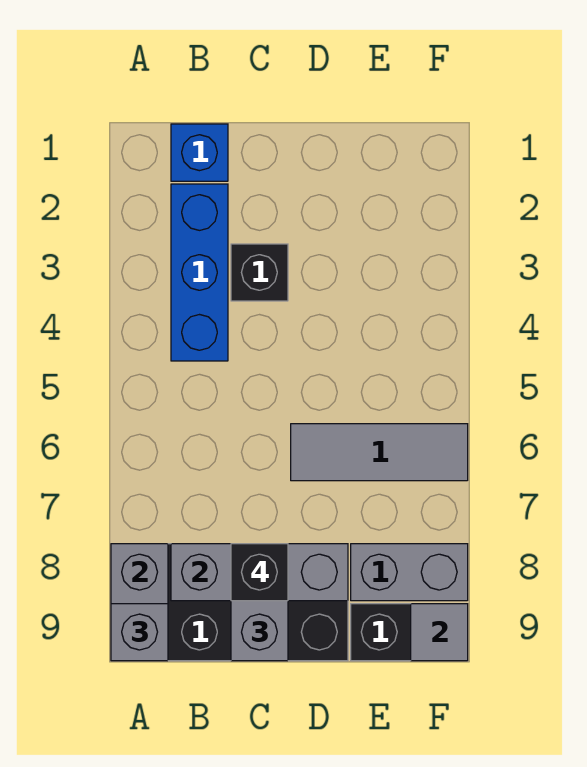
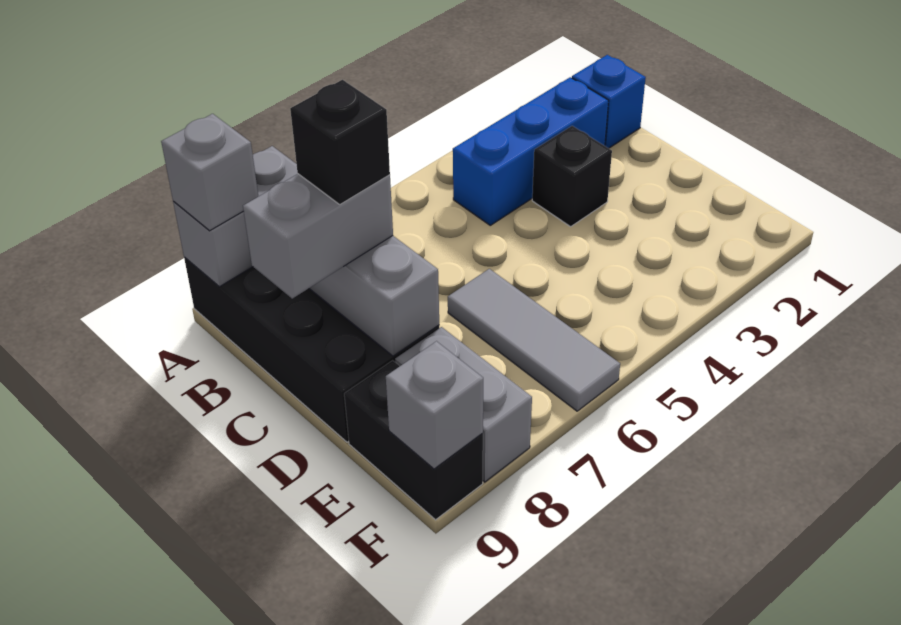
grey tile F9 level 2 -> grey brick F9 level 2

